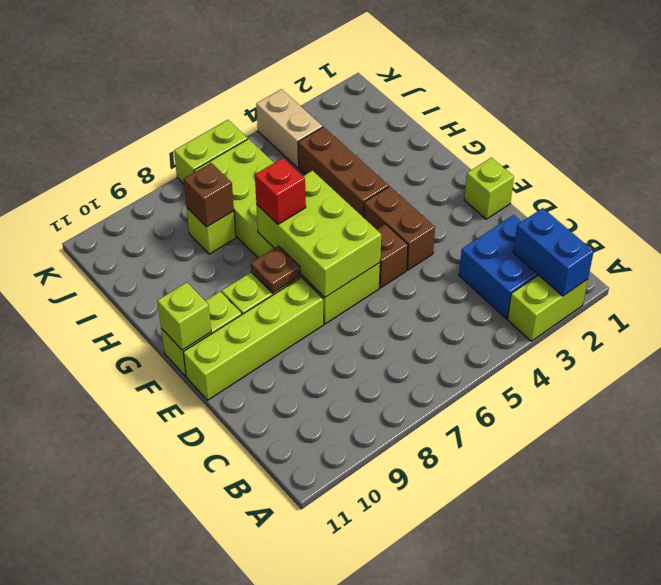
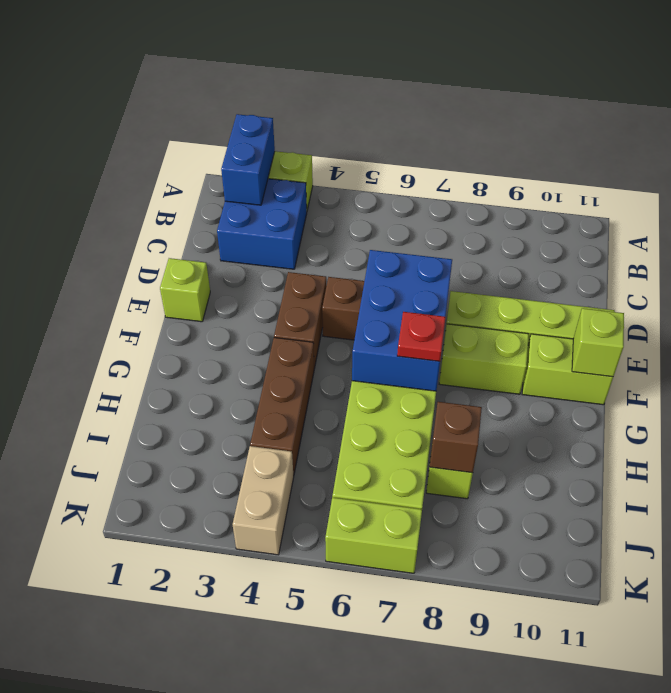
lime brick E6:G7 level 2 -> blue brick E6:G7 level 2
brown plate F8 level 2 -> none
red brick G7 level 3 -> red plate G7 level 3

